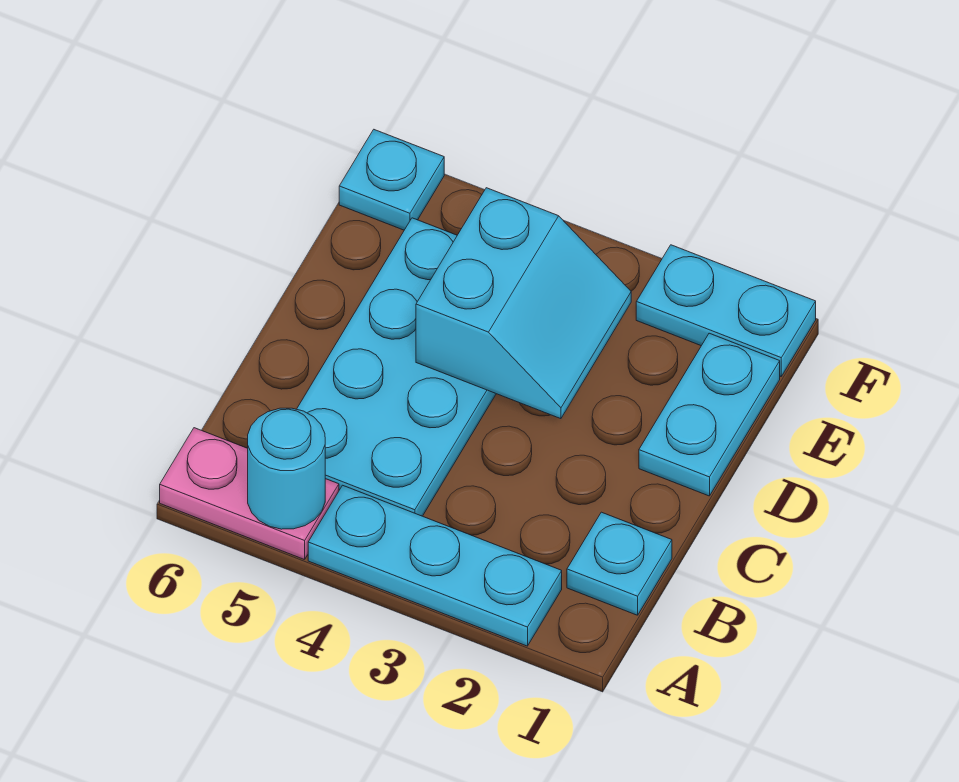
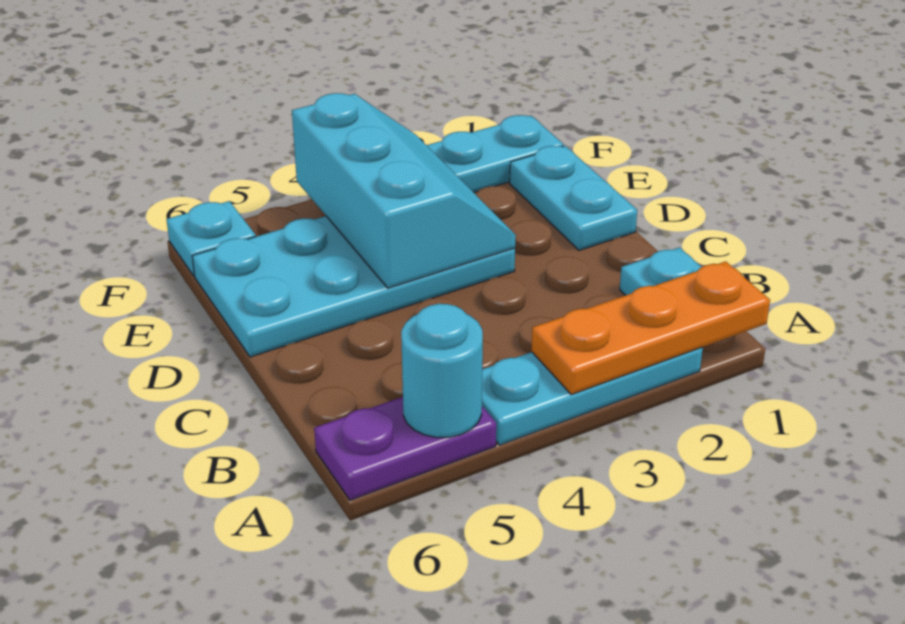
none -> orange plate A1:A3 level 2
pink plate A5:A6 level 1 -> purple plate A5:A6 level 1
cyan plate B4:E5 level 1 -> cyan plate D3:E6 level 1
cyan slope D3:E4 level 2 top 4 -> cyan slope D3:F4 level 2 top 4

